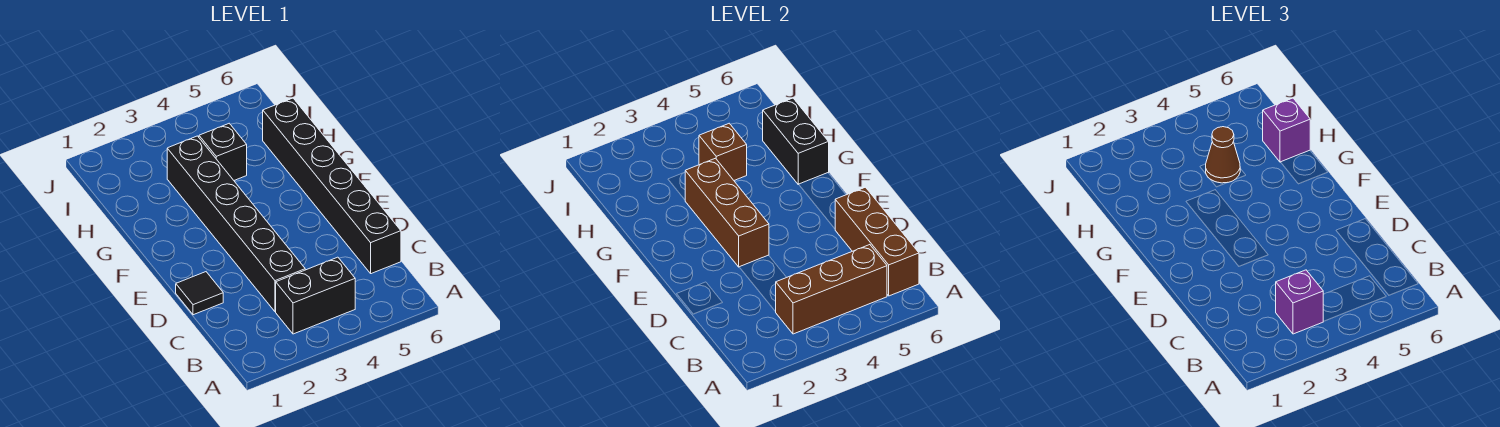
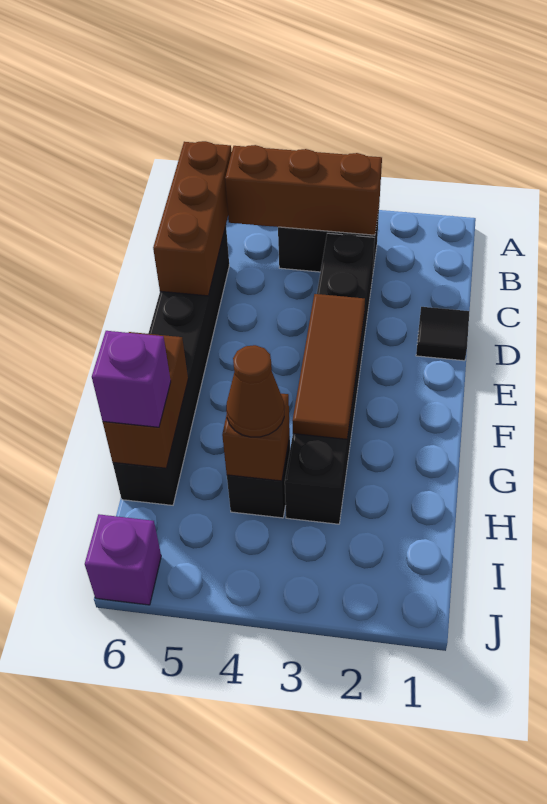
purple brick B3 level 3 -> purple brick J6 level 1
brown brick E3:G3 level 2 -> brown tile E3:G3 level 2
black brick G6:H6 level 2 -> brown brick G6:H6 level 2

